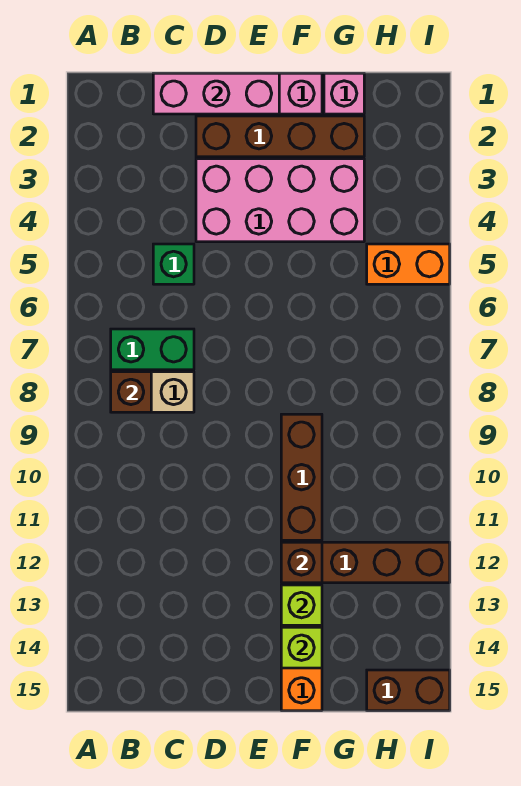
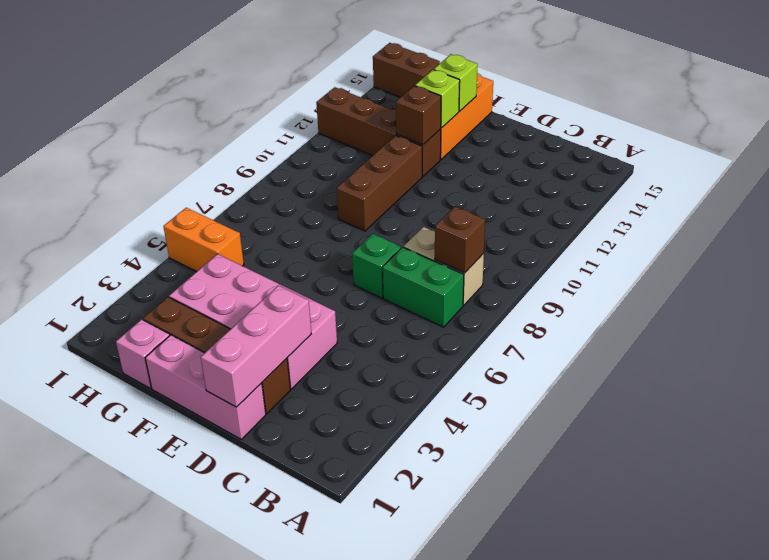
pink brick C1:E1 level 2 -> pink brick D1:D3 level 2
green brick C5 level 1 -> green brick D7 level 1

